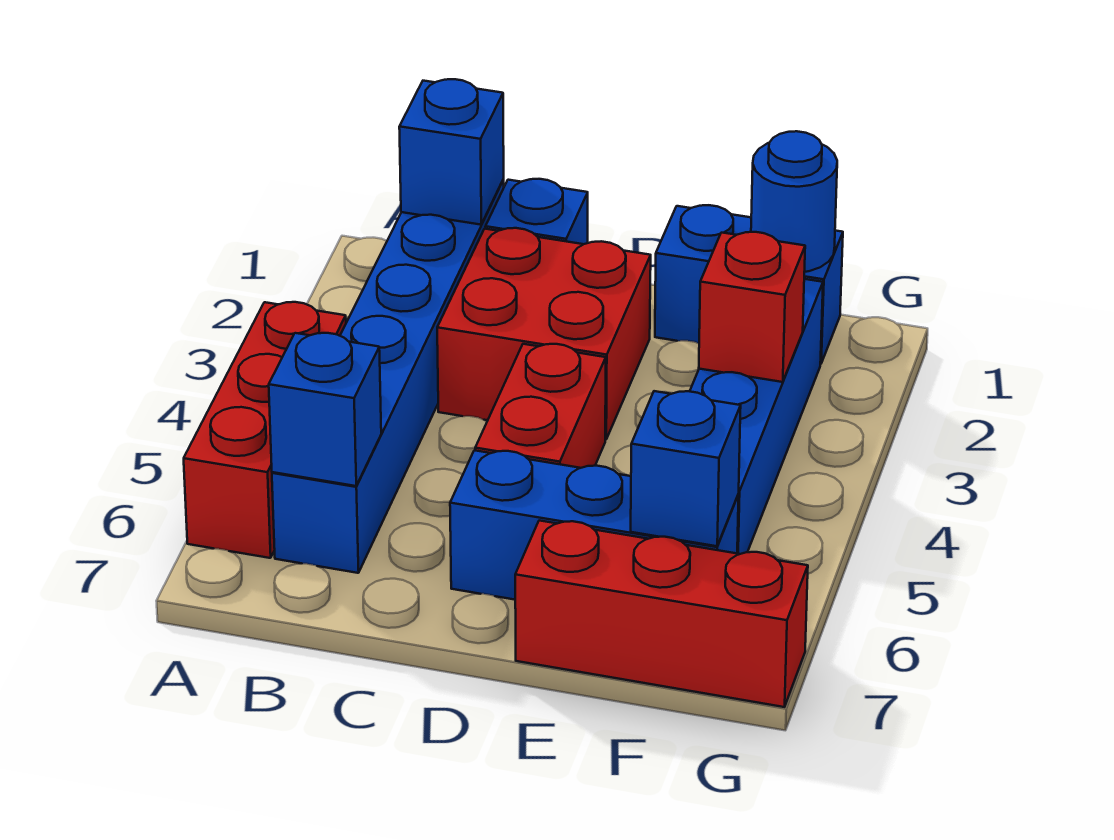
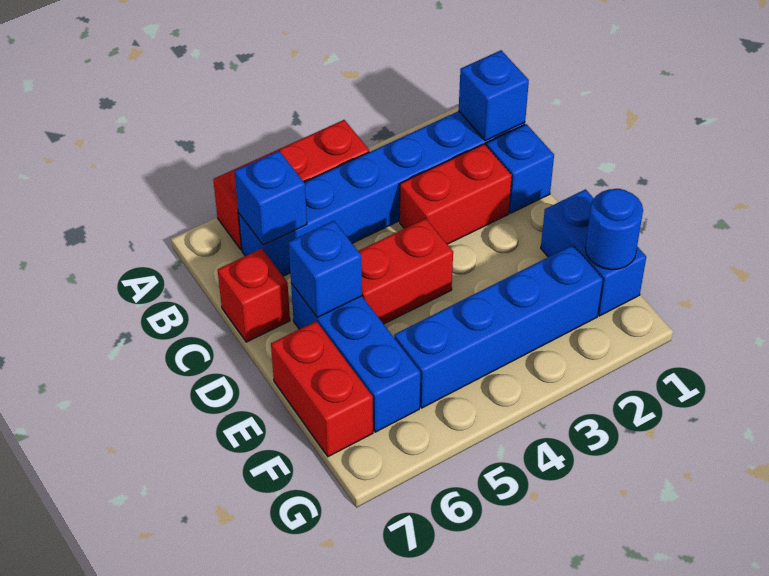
red brick C2:D3 level 1 -> red brick C2:C3 level 1
red brick E7:G7 level 1 -> red brick E7:F7 level 1
red brick F3 level 2 -> red brick C7 level 1
blue brick F6 level 2 -> blue brick D6 level 2

